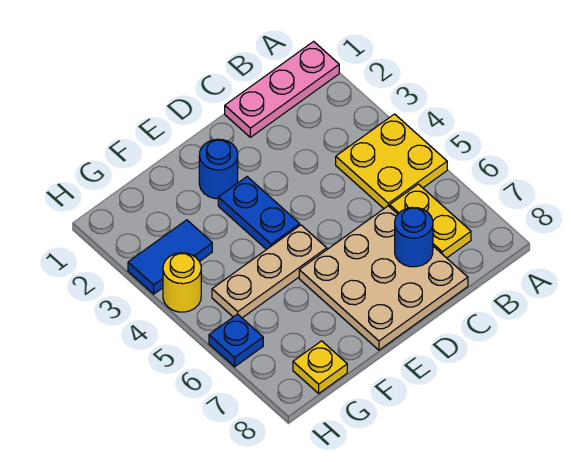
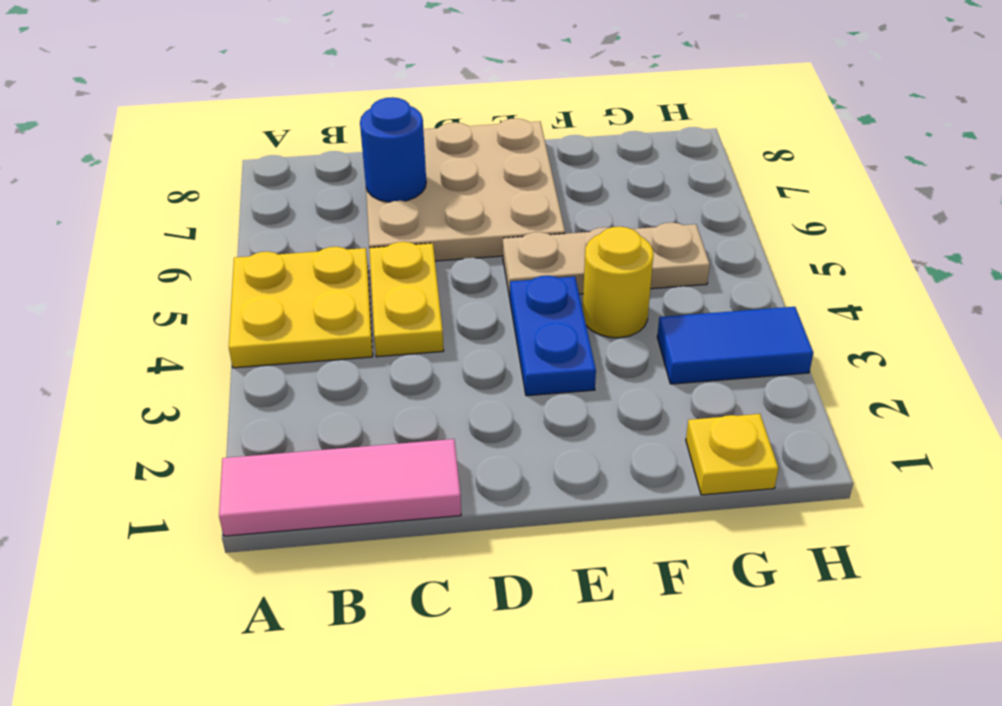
pink plate A1:C1 level 1 -> pink tile A1:C1 level 1
yellow plate B6:B7 level 1 -> yellow plate C4:C5 level 1
blue round brick E2 level 1 -> none
yellow plate G8 level 1 -> yellow plate G1 level 1
yellow round brick H4 level 1 -> yellow round brick F4 level 1
blue plate H6 level 1 -> none

